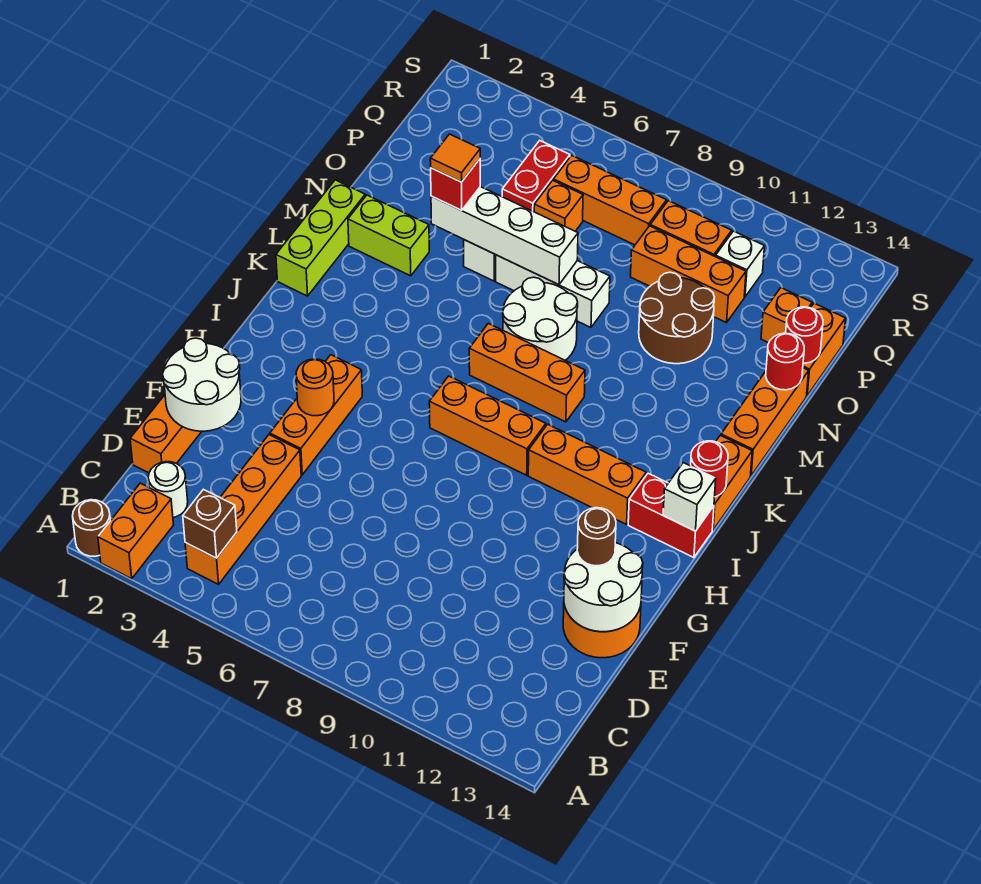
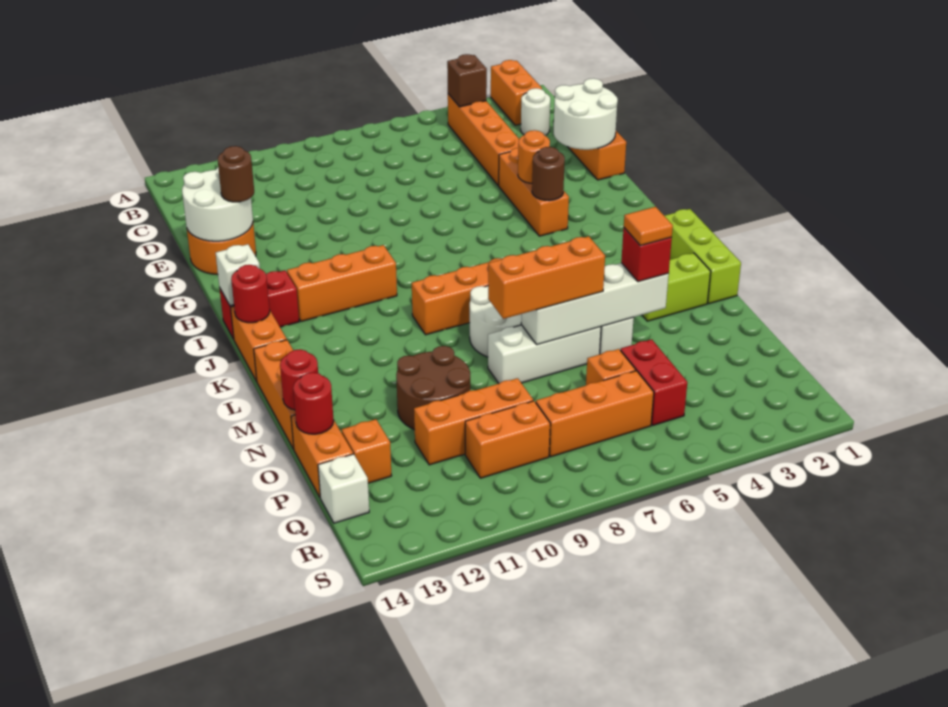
brown round brick A1 level 1 -> brown round brick H4 level 2
orange brick I7:I9 level 1 -> orange brick N6:N8 level 3
white brick Q11 level 1 -> white brick Q14 level 1

